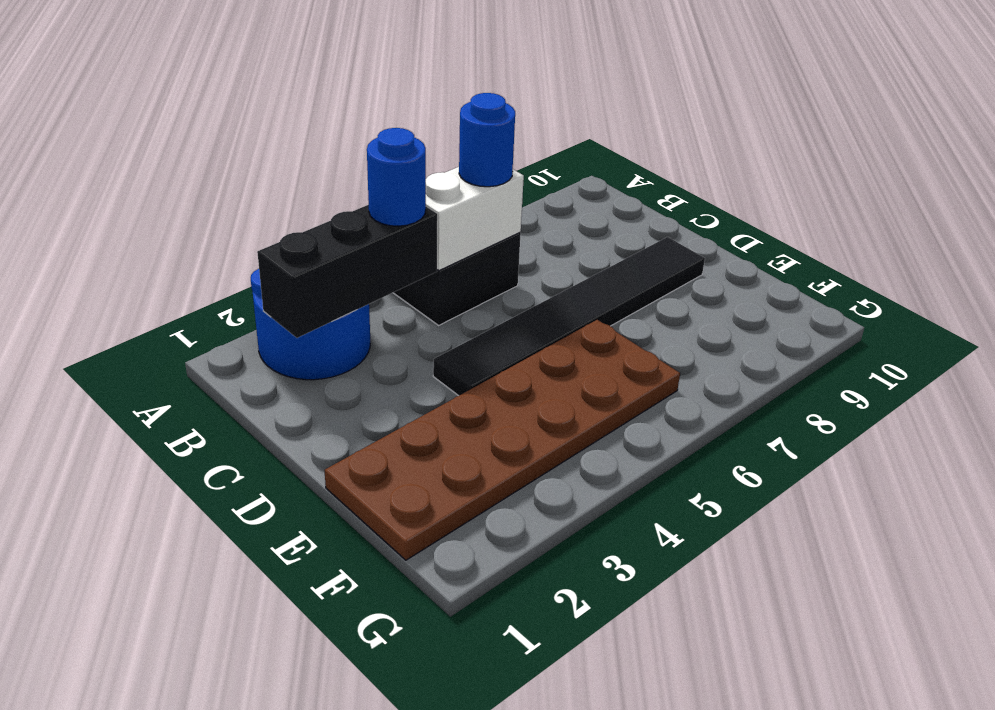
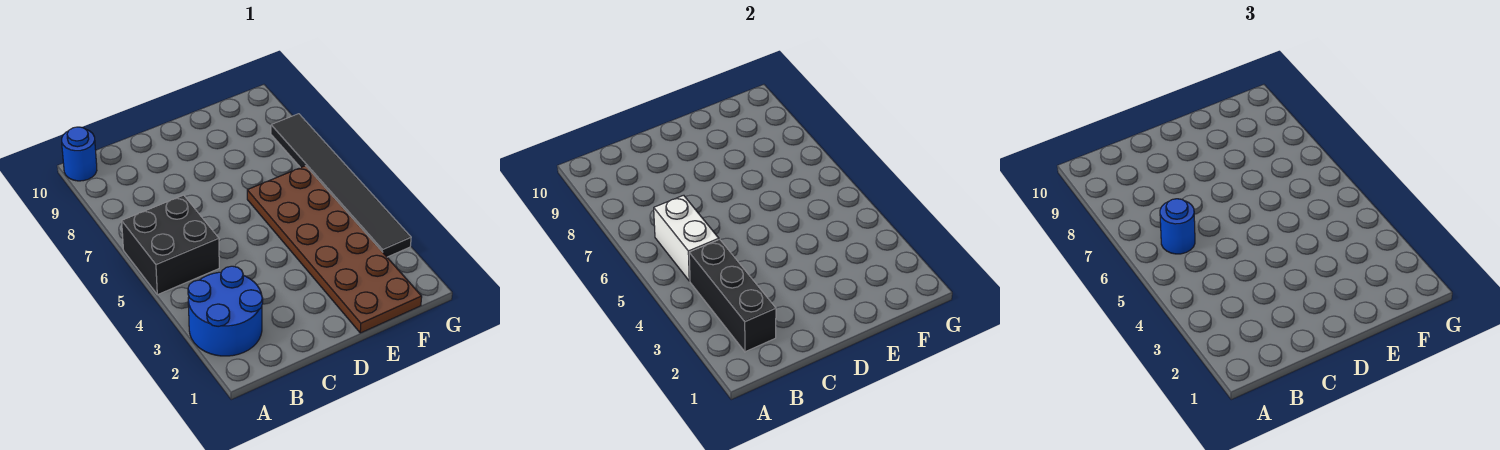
blue round brick B4 level 3 -> blue round brick A10 level 1
black tile D4:D9 level 1 -> black tile G3:G8 level 1

